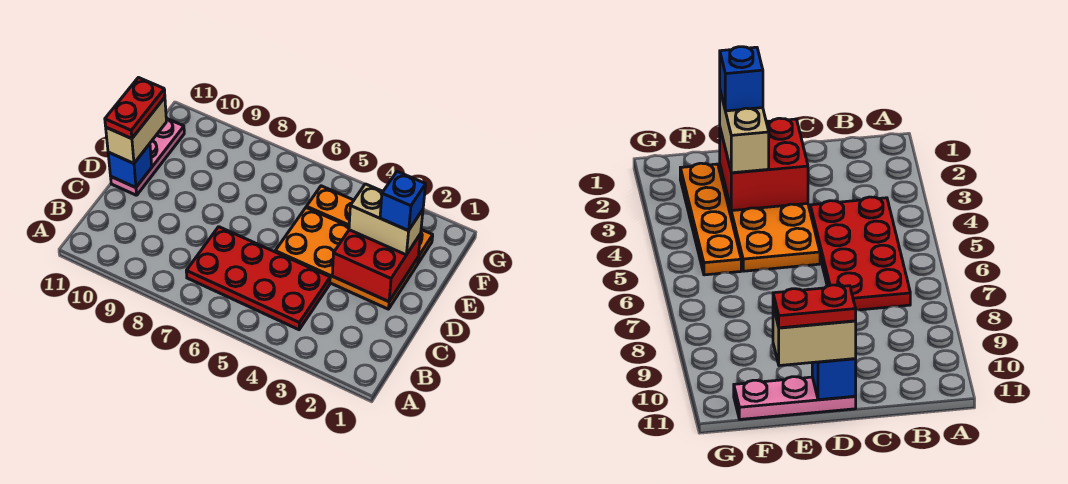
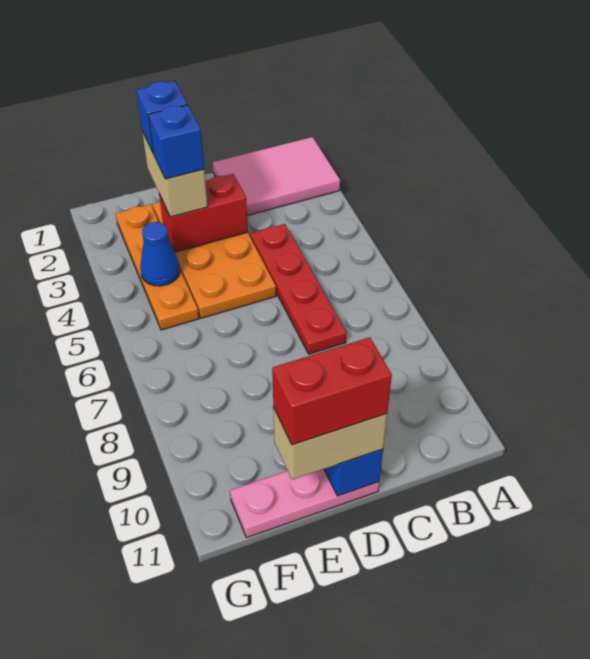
none -> pink tile A1:C2 level 1
red plate B4:C7 level 1 -> red plate C4:C7 level 1
red brick D2:E3 level 2 -> red brick D3:E3 level 2
red plate D11:E11 level 4 -> red brick D11:E11 level 4
none -> blue brick E3 level 4
none -> blue cone F4 level 2

